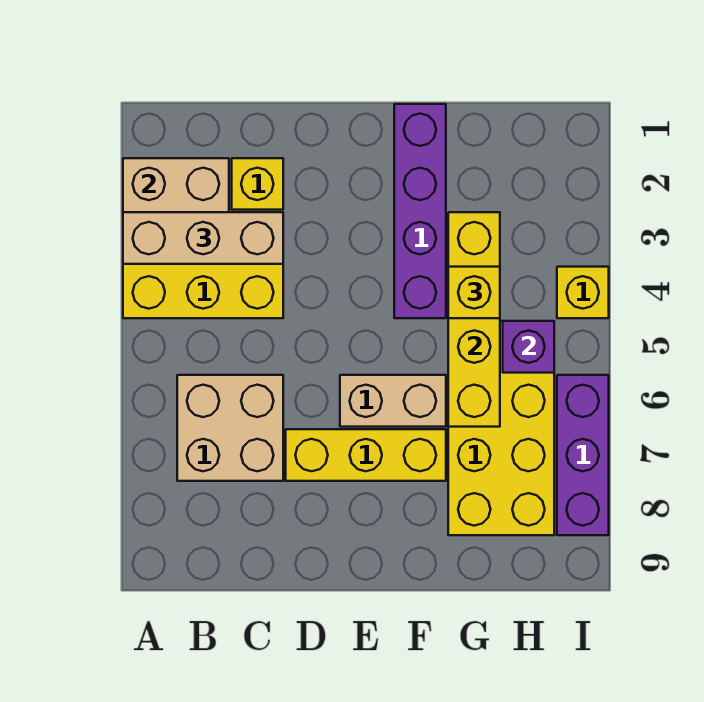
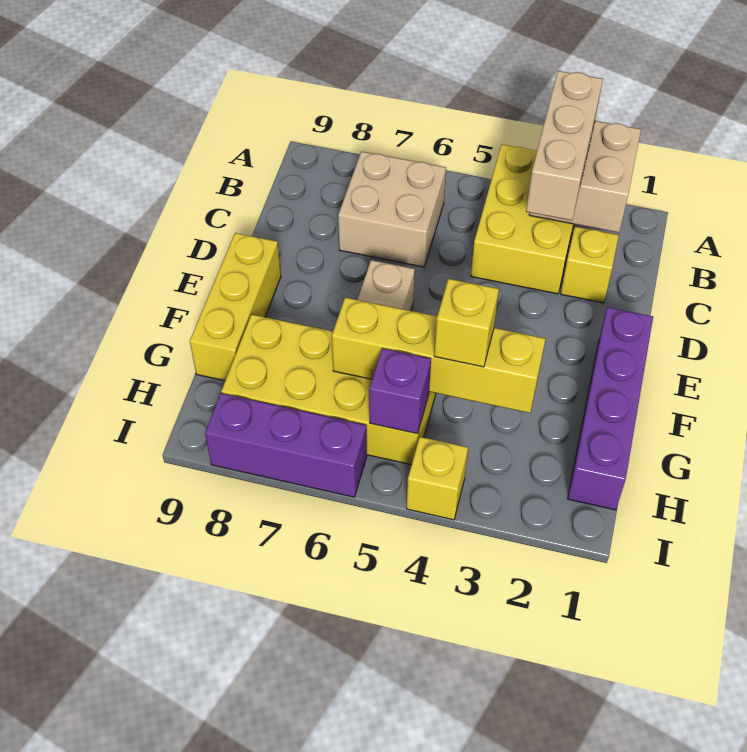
yellow brick D7:F7 level 1 -> yellow brick E9:G9 level 1
purple brick F1:F4 level 1 -> purple brick E1:H1 level 1

